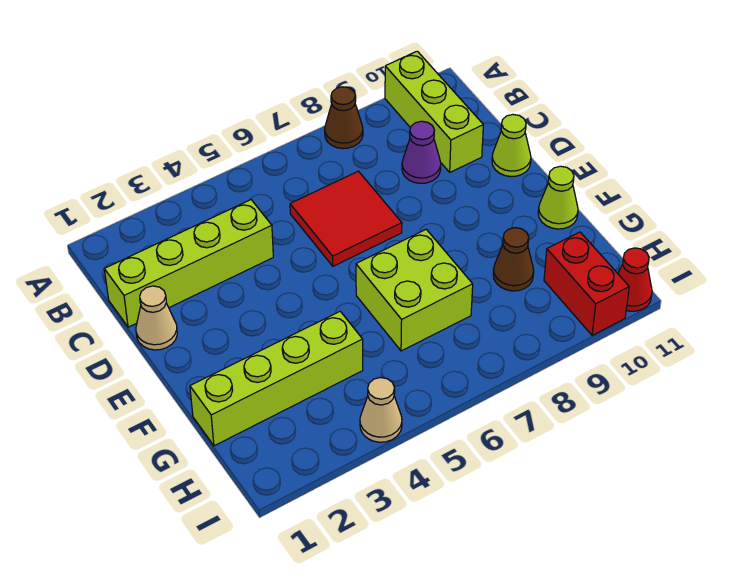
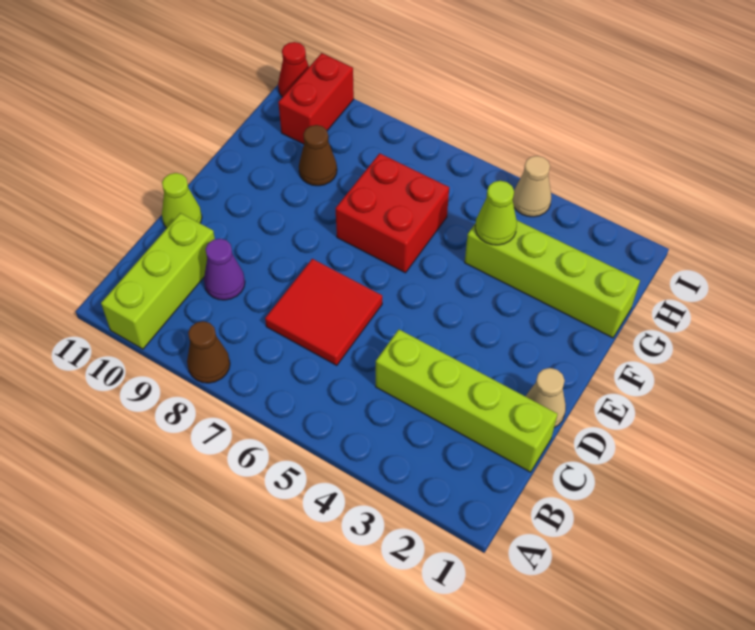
lime brick F6:G7 level 1 -> red brick F6:G7 level 1
lime cone F11 level 1 -> lime cone G4 level 2

